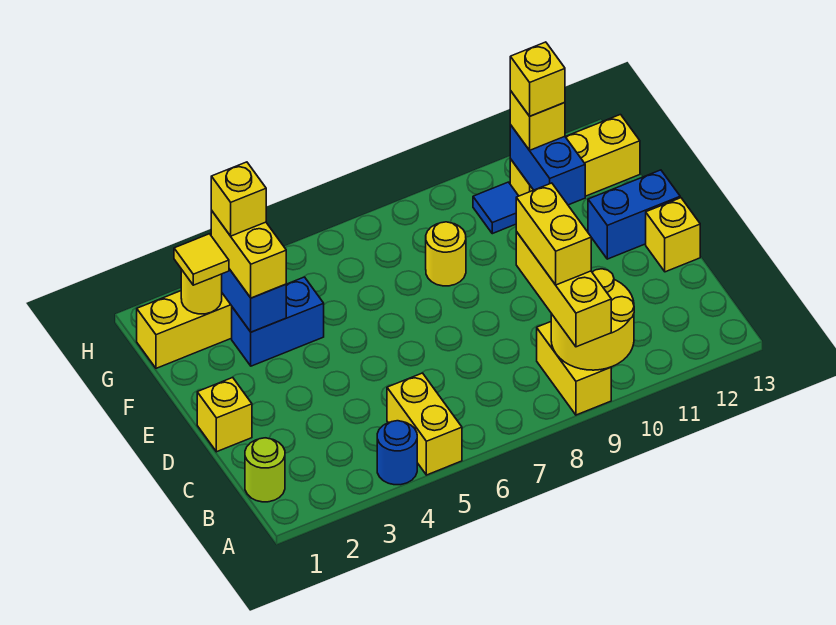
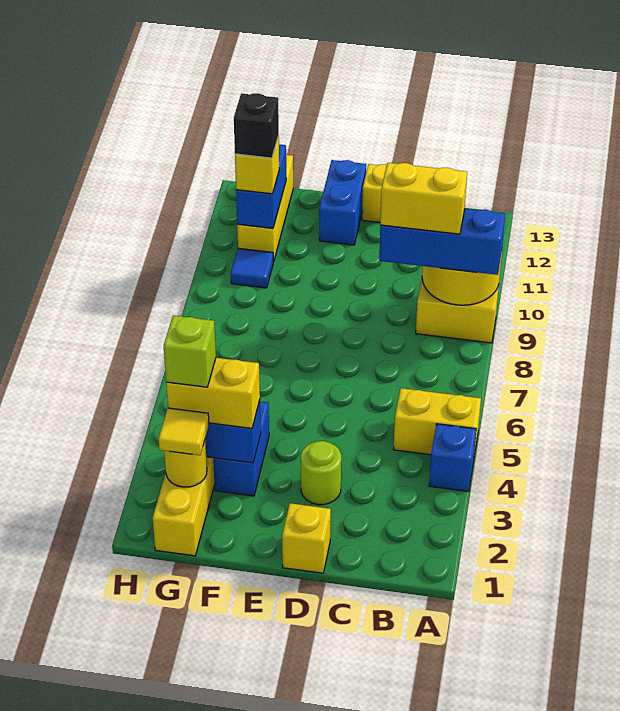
blue round brick A4 level 1 -> blue brick A4 level 1
yellow brick A9:C9 level 3 -> blue brick A9:C9 level 3
lime round brick B1 level 1 -> lime round brick D3 level 1
yellow round brick F8 level 1 -> none
blue brick F11:G11 level 2 -> blue brick G11:G12 level 2
yellow brick G3 level 4 -> lime brick G3 level 4
yellow brick G11 level 4 -> black brick G11 level 4

